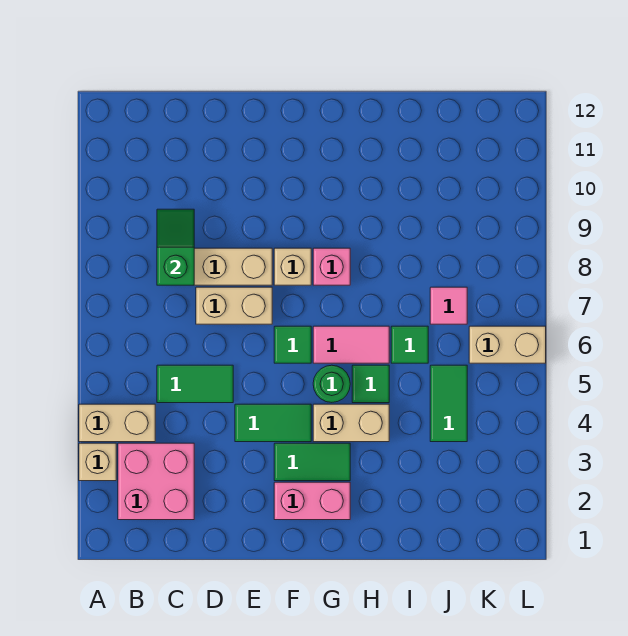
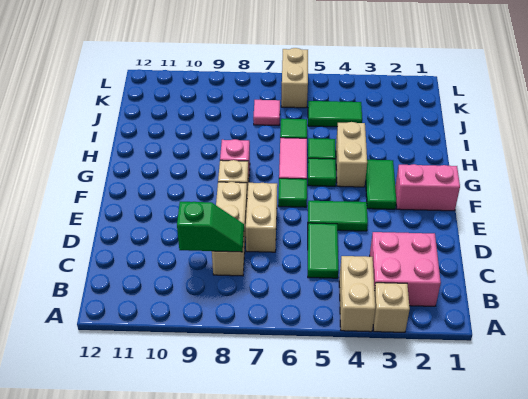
green slope C8:C9 level 2 top 8 -> green slope C8:C9 level 2 top 9
green tile E4:F4 level 1 -> green tile E4:E5 level 1
pink brick F2:G2 level 1 -> pink brick F1:F2 level 1
green round brick G5 level 1 -> green tile G5 level 1

